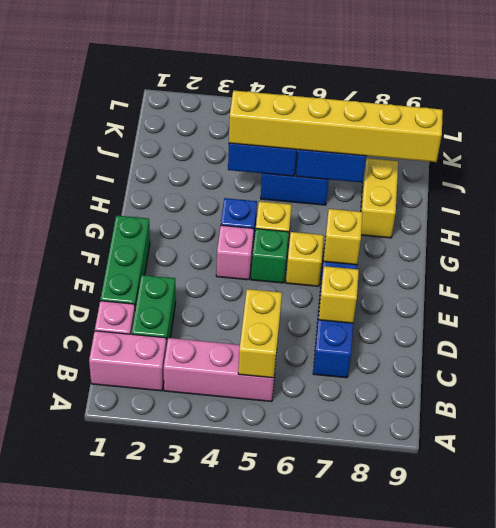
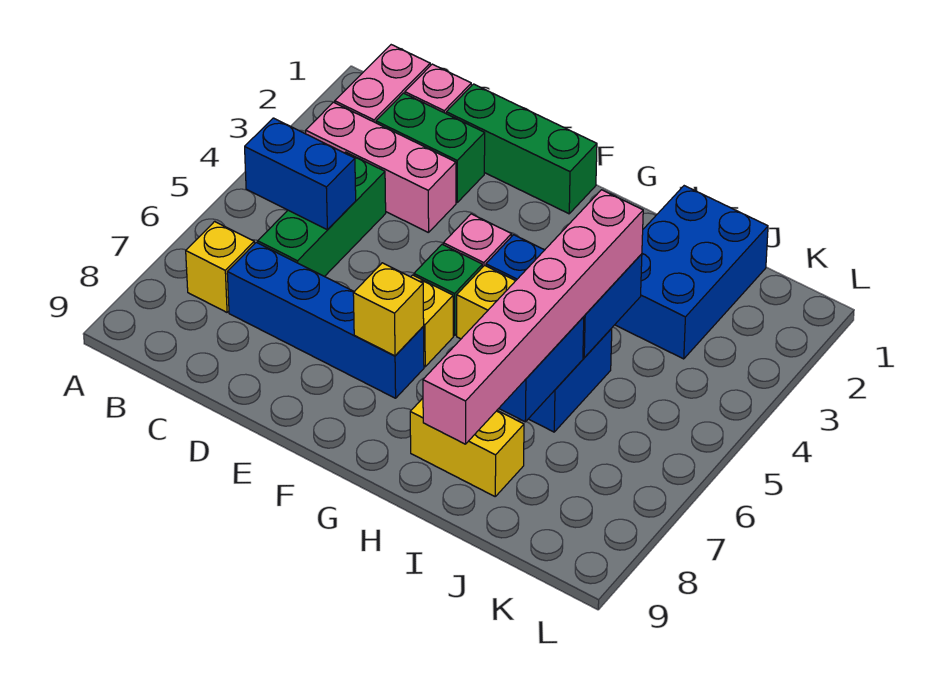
pink brick B3:B5 level 1 -> pink brick B3:D3 level 1
yellow brick B5:C5 level 2 -> blue brick B5:C5 level 2
none -> green brick C4:C6 level 1
yellow brick D7 level 2 -> yellow brick B7 level 1
none -> blue brick I1:J3 level 1
yellow brick I4:I9 level 3 -> pink brick I4:I9 level 3

